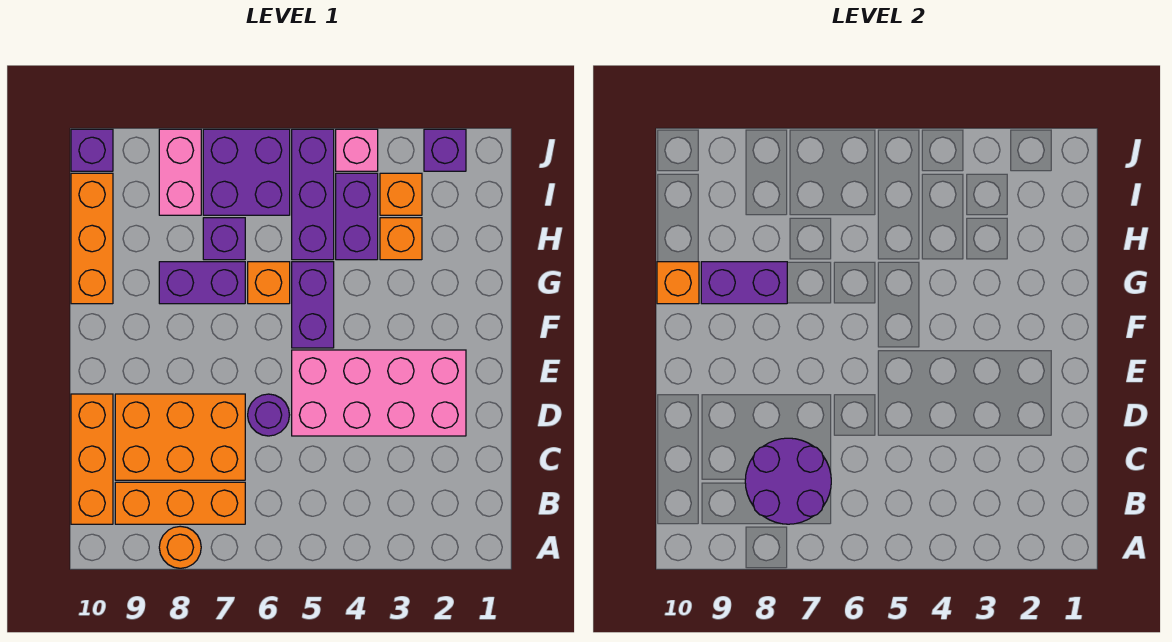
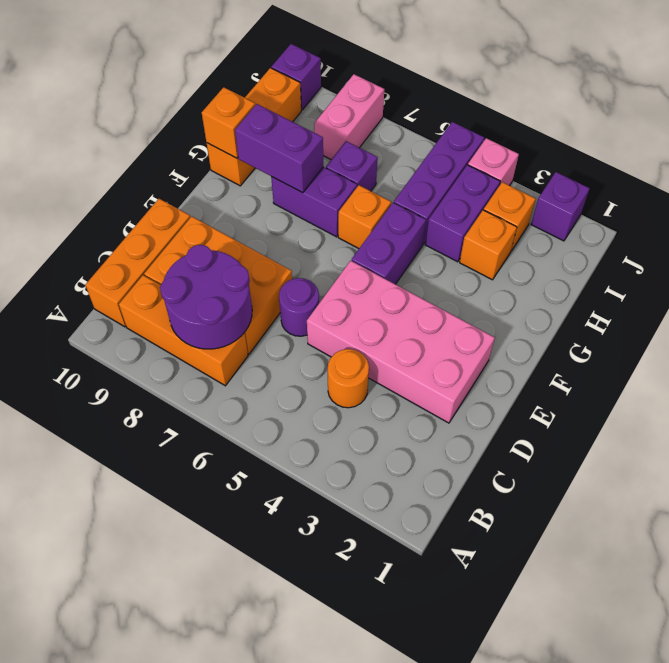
orange round brick A8 level 1 -> orange round brick C4 level 1
purple brick I6:J7 level 1 -> none

